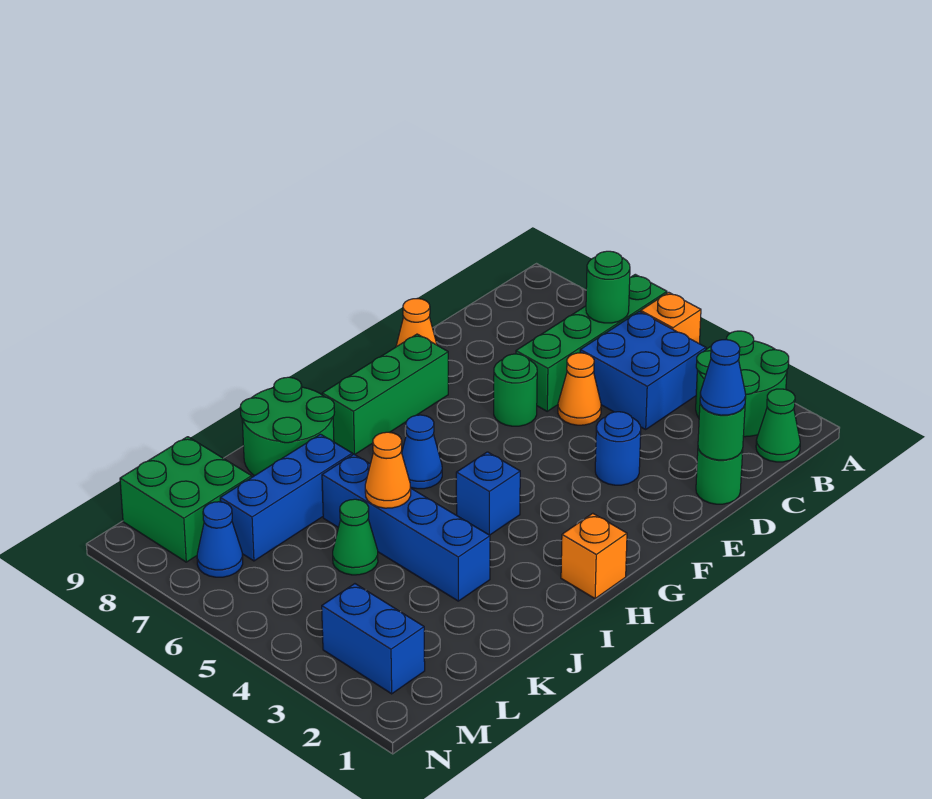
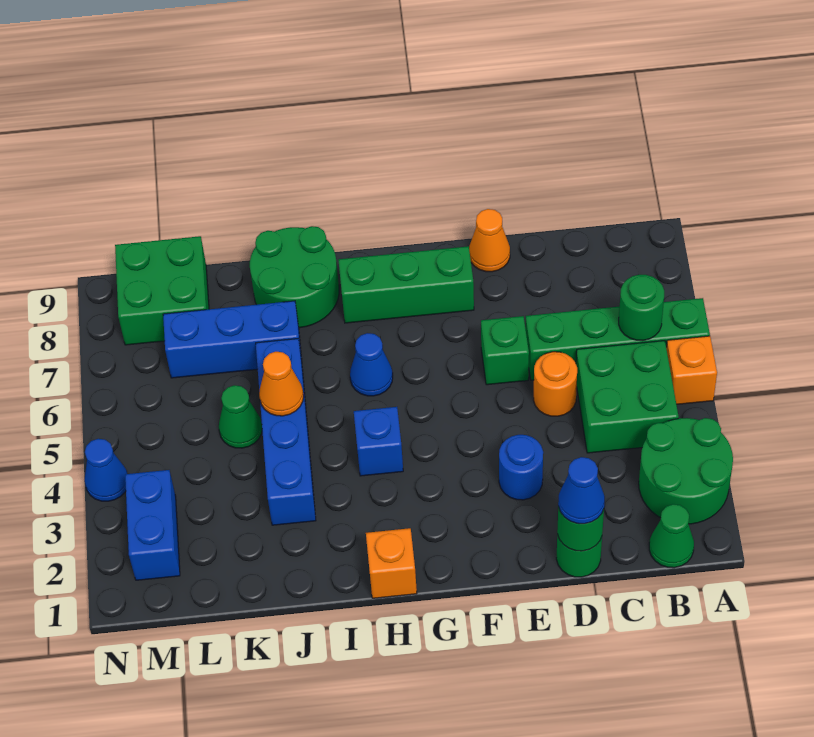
blue brick B4:C5 level 1 -> green brick B4:C5 level 1
orange cone D5 level 1 -> orange round brick D5 level 1
green round brick E6 level 1 -> green brick E6 level 1
blue cone M7 level 1 -> blue cone N4 level 1

